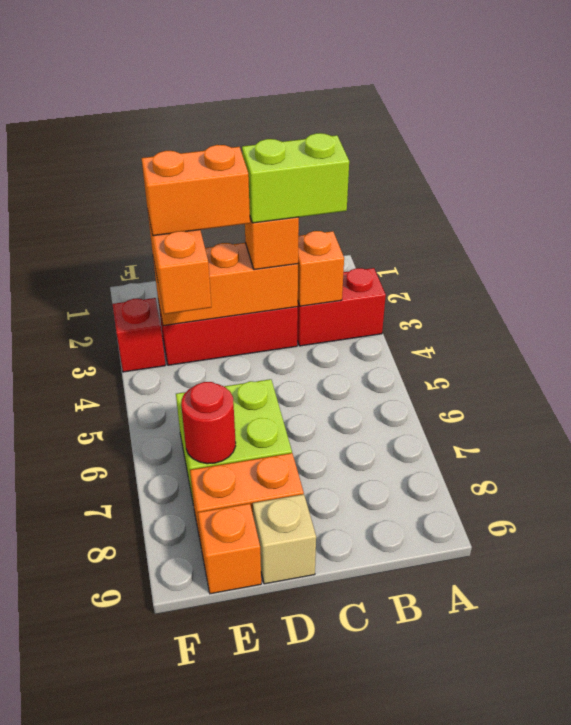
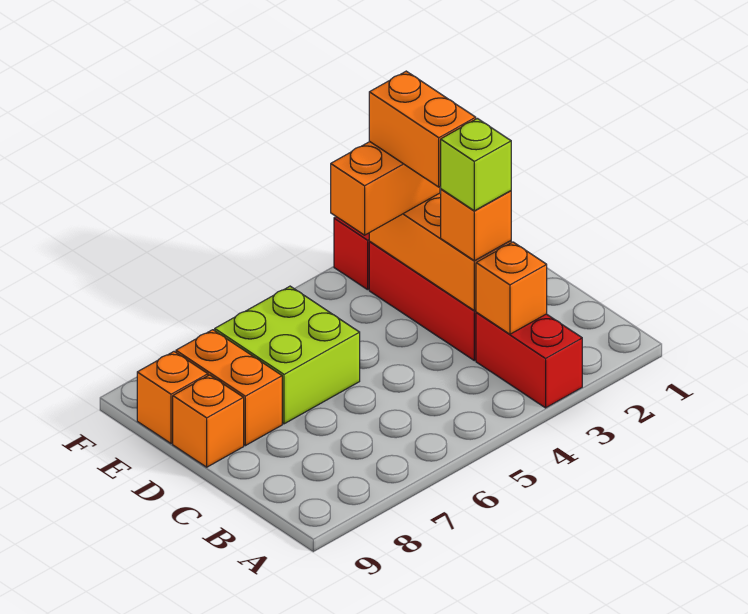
lime brick B3:C3 level 4 -> lime brick C3 level 4
tan brick D9 level 1 -> orange brick D9 level 1
red round brick E7 level 2 -> none

